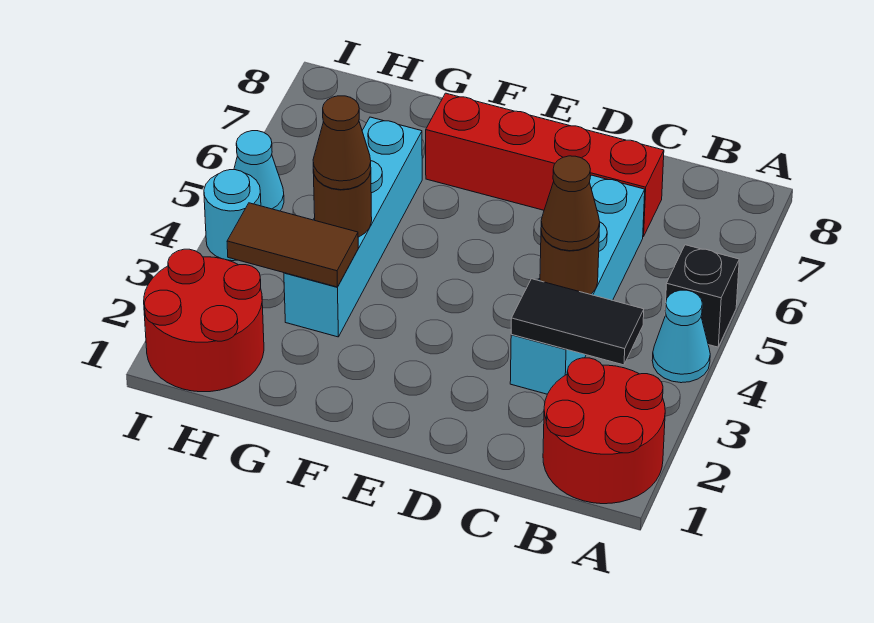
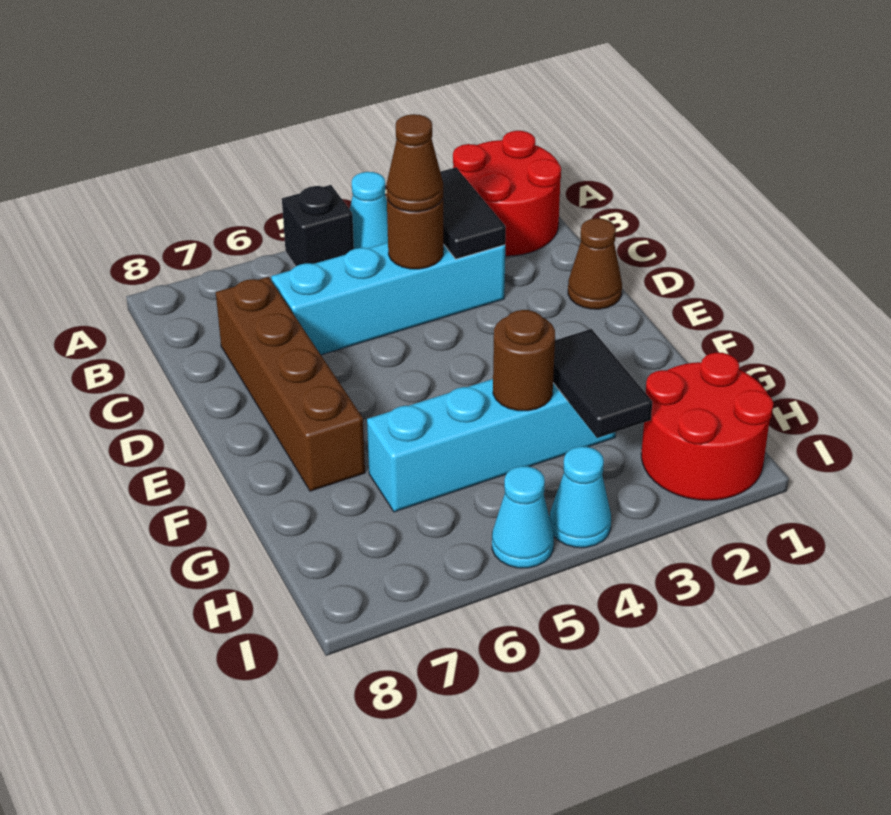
red brick C7:F7 level 1 -> brown brick C7:F7 level 1
brown tile G3:H3 level 2 -> black tile G3:H3 level 2
brown cone G4 level 3 -> brown cone D1 level 1
cyan round brick I4 level 1 -> cyan cone I4 level 1

